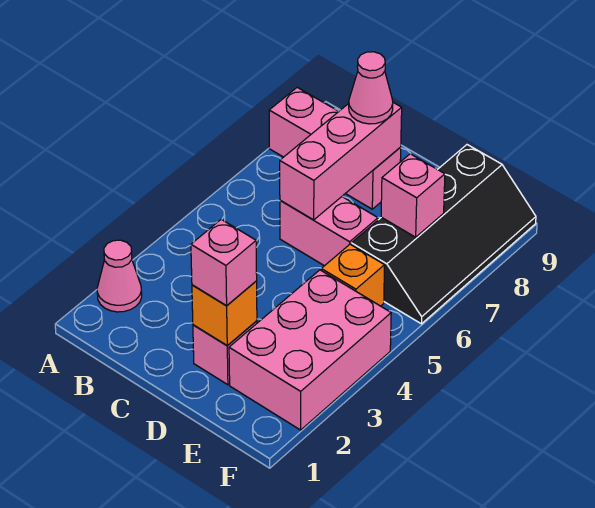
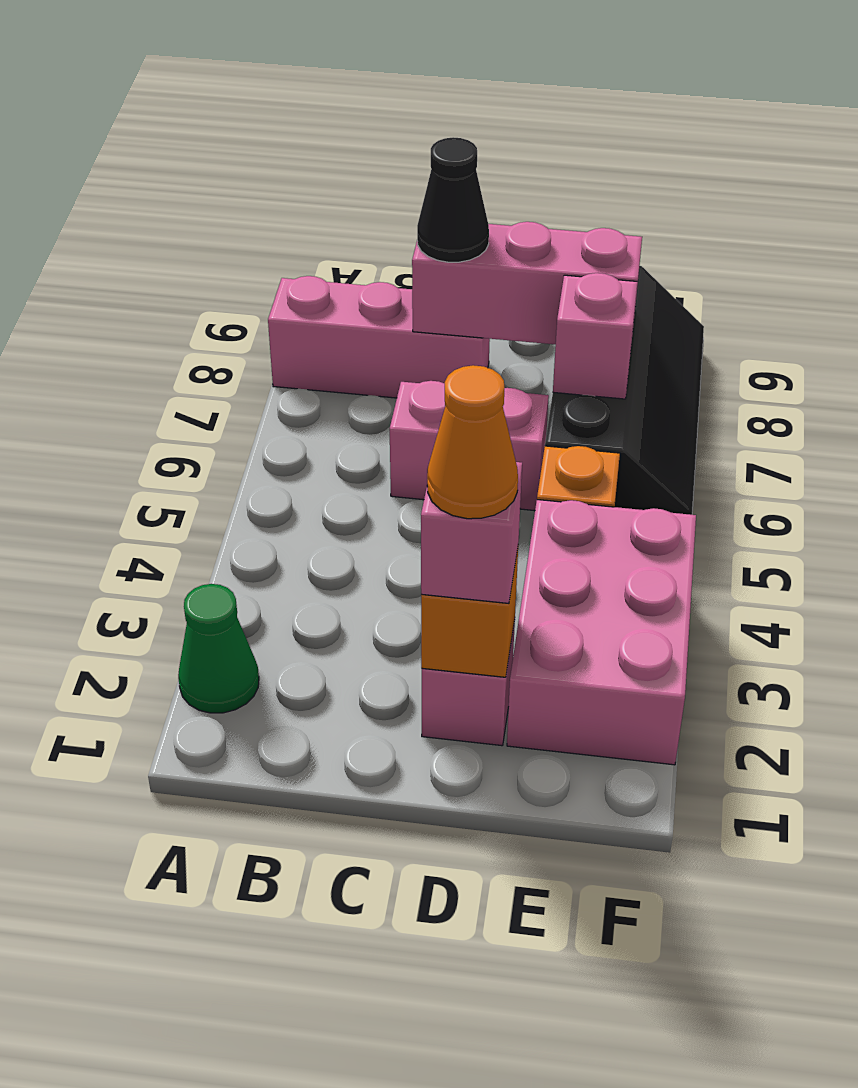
pink cone A2 level 1 -> green cone A2 level 1
pink brick C6:C8 level 2 -> pink brick C8:E8 level 2
pink cone C8 level 3 -> black cone C8 level 3
none -> orange cone D2 level 4

